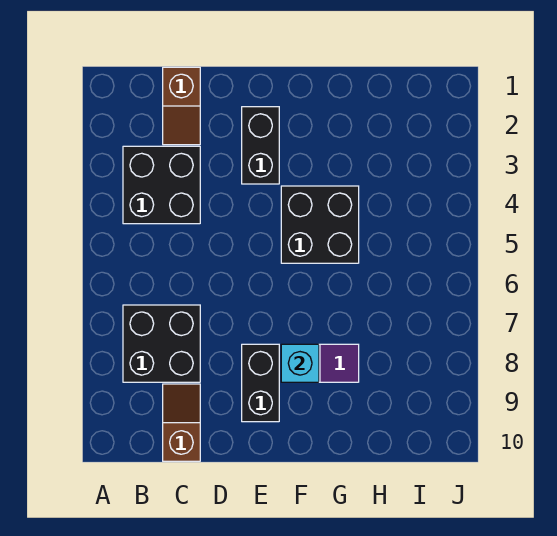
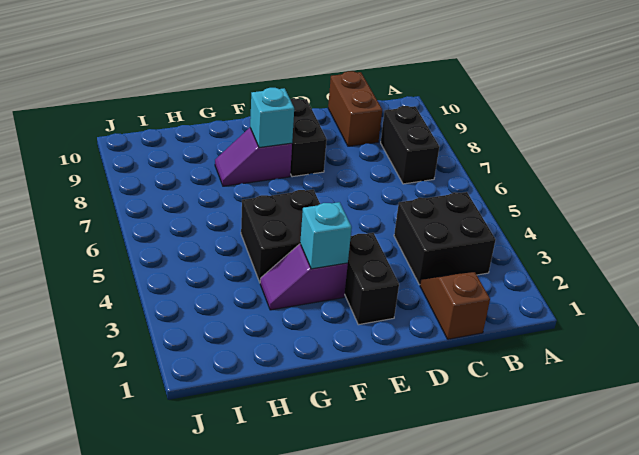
black brick B7:C8 level 1 -> black brick B7:B8 level 1
brown slope C9:C10 level 1 top 10 -> brown brick C9:C10 level 1
none -> purple slope F3:G3 level 1 top F
none -> cyan brick F3 level 2

